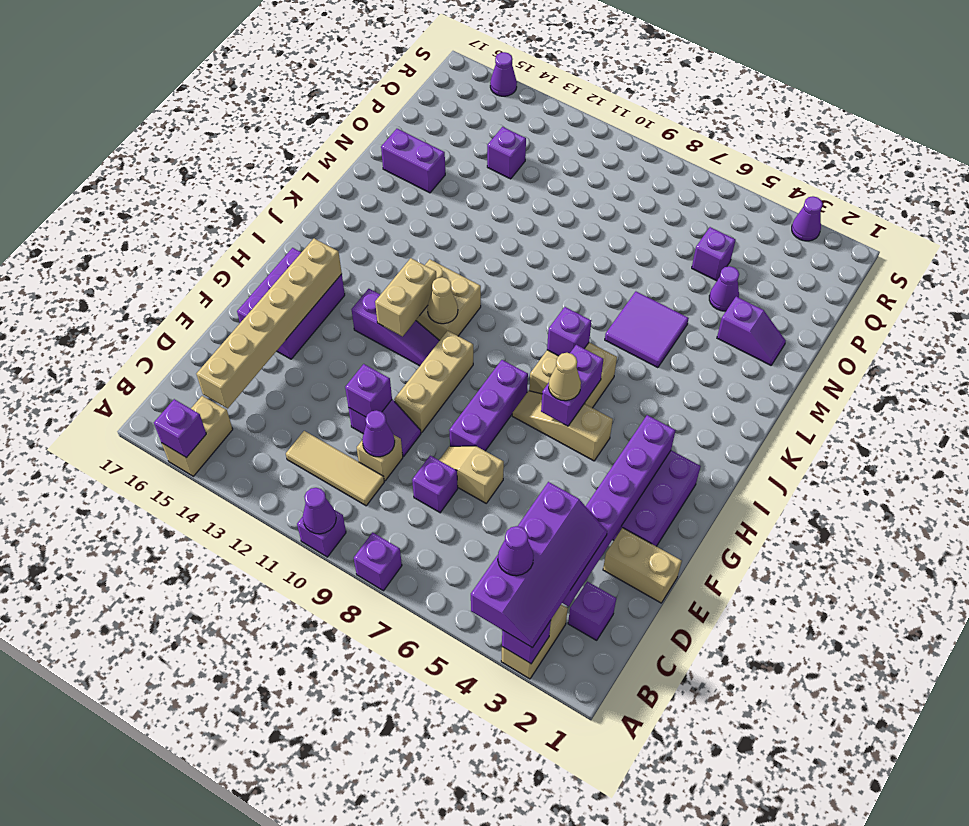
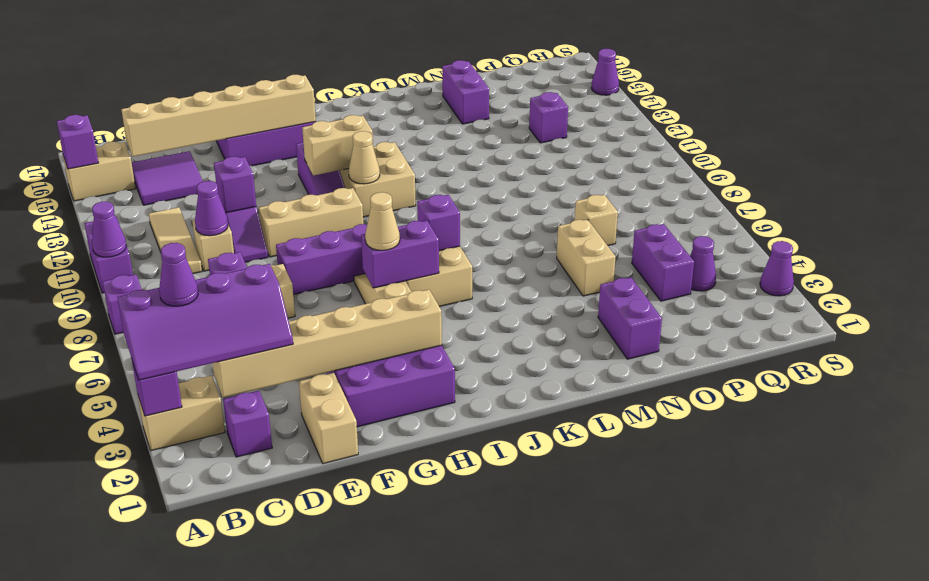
purple brick A10 level 1 -> purple brick A10:A11 level 1
purple brick C3:H3 level 2 -> tan brick C3:H3 level 2
purple tile L5:M6 level 1 -> purple tile C14:D15 level 1
purple slope N2:N3 level 1 top 3 -> purple brick N2:N3 level 1
none -> tan brick N5:N6 level 1
purple cone O4 level 1 -> purple cone Q4 level 1
none -> tan brick O7 level 1
purple brick P5 level 1 -> purple brick P4:P5 level 1

